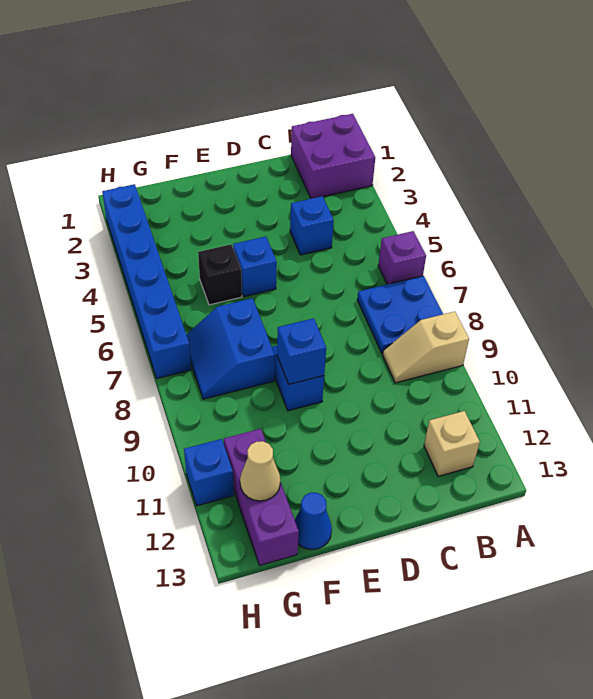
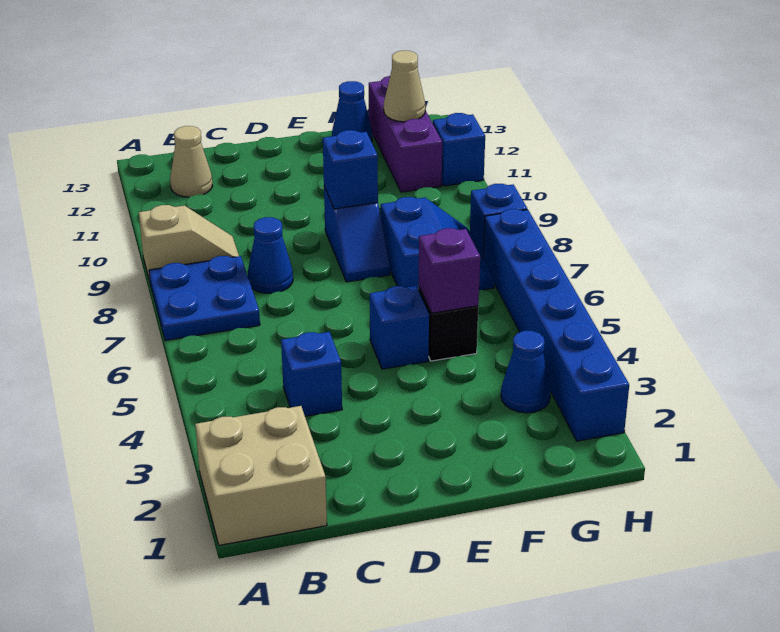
purple brick A1:B2 level 1 -> tan brick A1:B2 level 1
purple brick A6 level 1 -> purple brick F5 level 2
tan brick B12 level 1 -> tan cone B12 level 1
none -> blue cone C8 level 1
none -> blue cone G3 level 1
none -> blue brick H8 level 1

